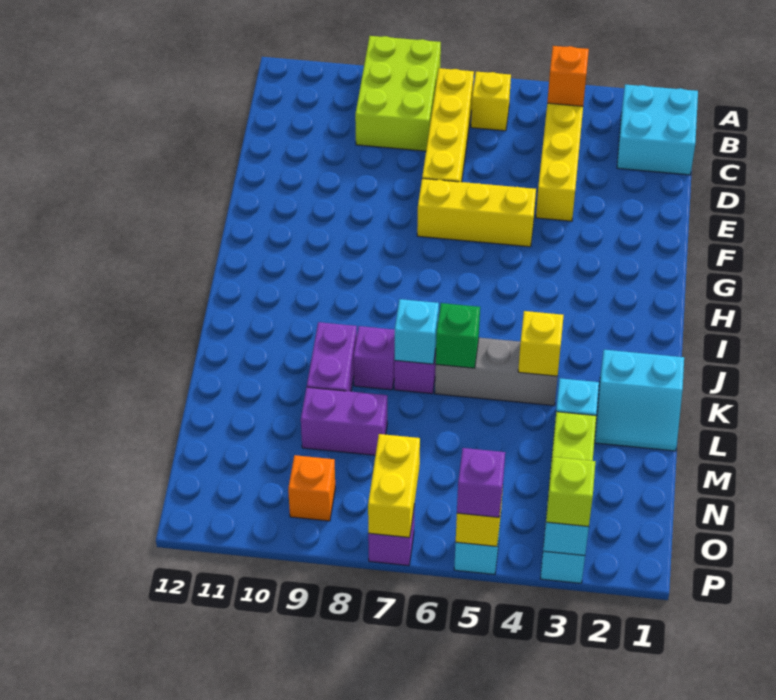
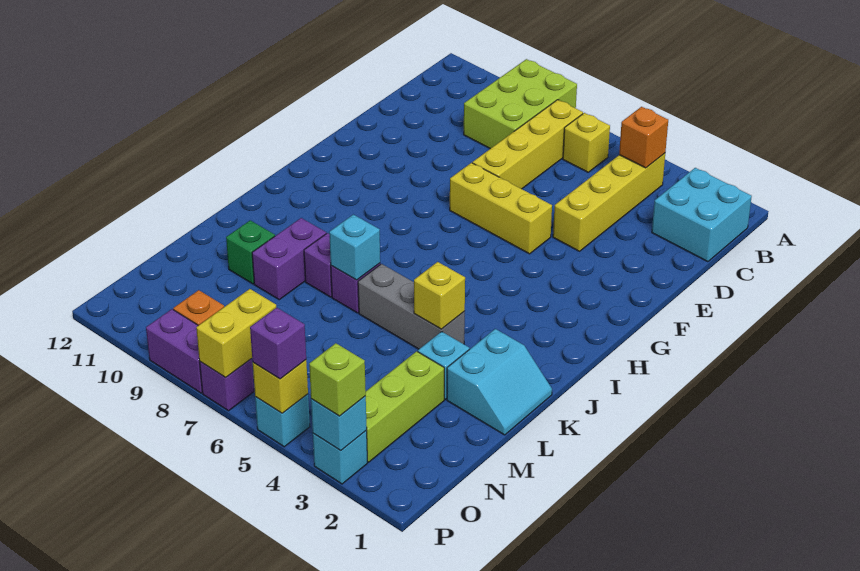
cyan slope K1:L2 level 1 top K -> cyan slope K1:L2 level 1 top 2
green brick K6 level 2 -> green brick L10 level 1
purple brick M8:M9 level 1 -> purple brick P8:P9 level 1

